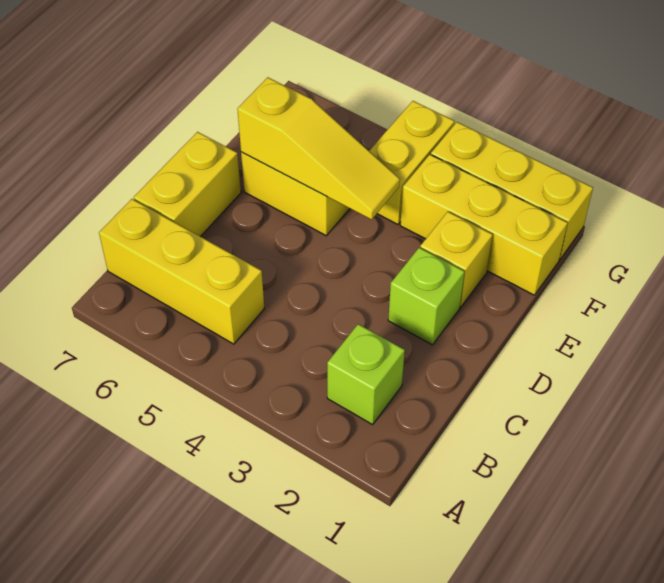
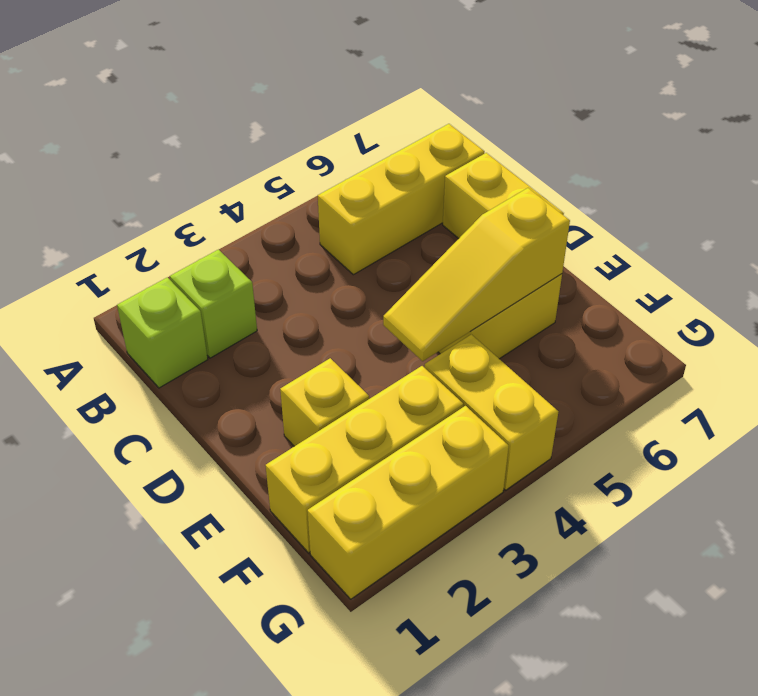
lime brick D2 level 1 -> lime brick B1 level 1

